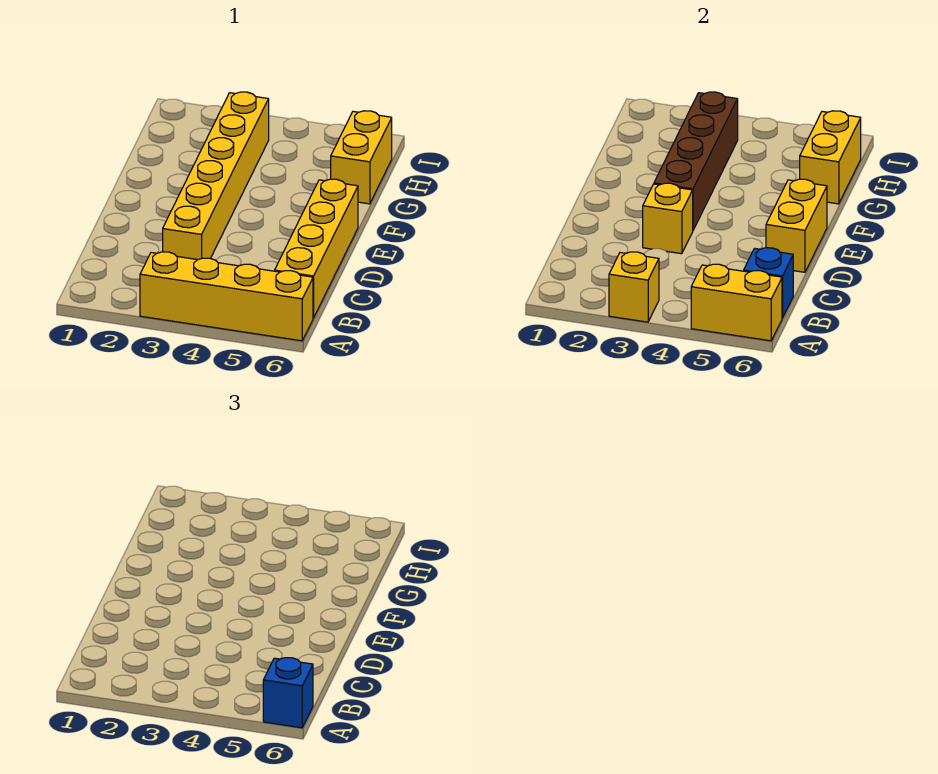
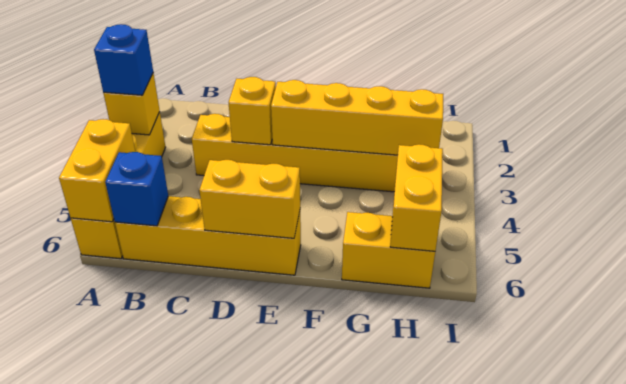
blue brick A6 level 3 -> blue brick A3 level 3
brown brick E3:H3 level 2 -> yellow brick E3:H3 level 2
yellow brick G6:H6 level 2 -> yellow brick H5:H6 level 2

